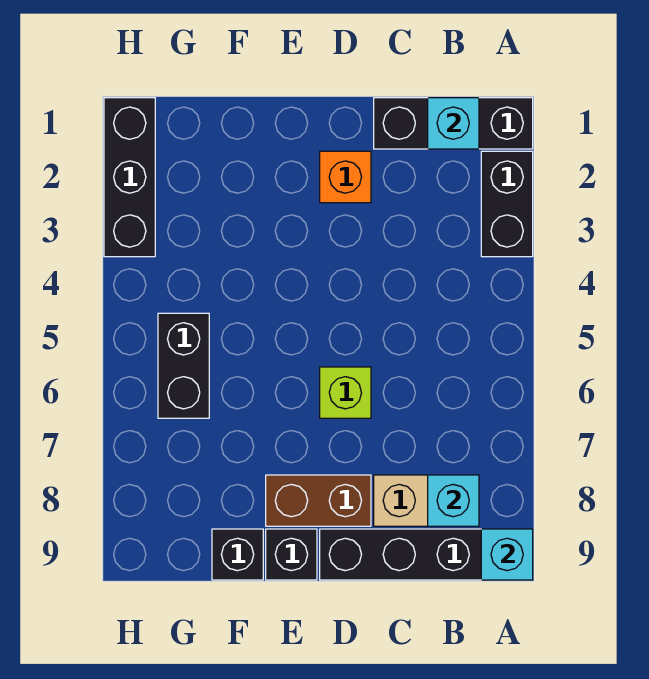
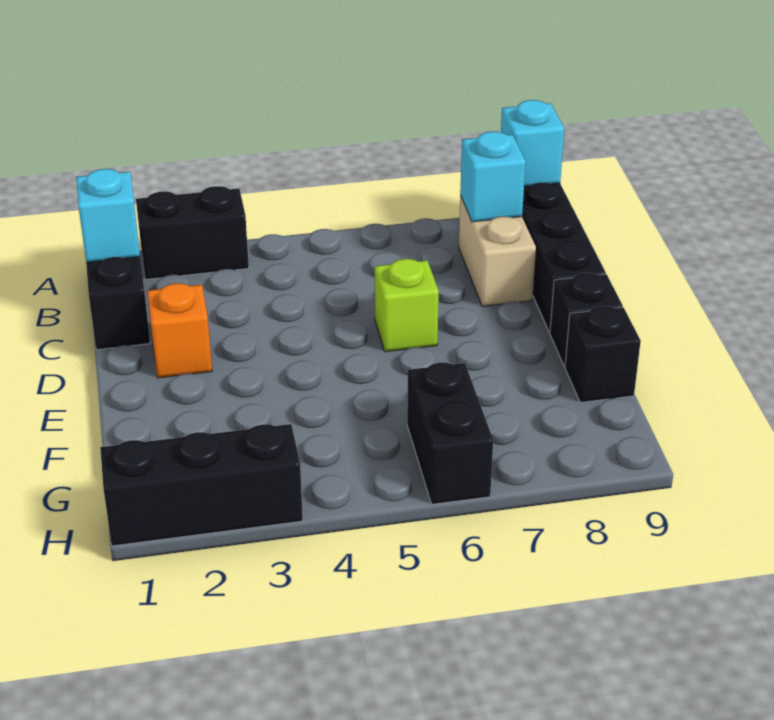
brown brick D8:E8 level 1 -> none
black brick G5:G6 level 1 -> black brick G6:H6 level 1

